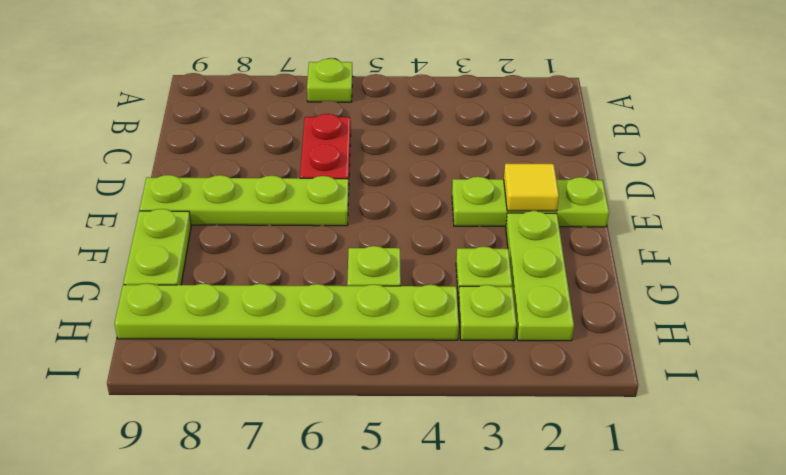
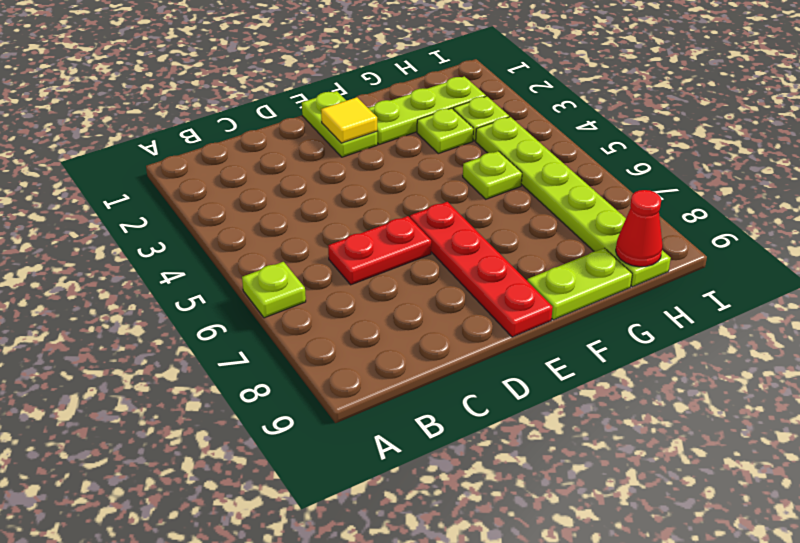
lime plate E1:E3 level 1 -> lime plate E1:E2 level 1
lime plate E6:E9 level 1 -> red plate E6:E9 level 1
none -> red cone H9 level 2

